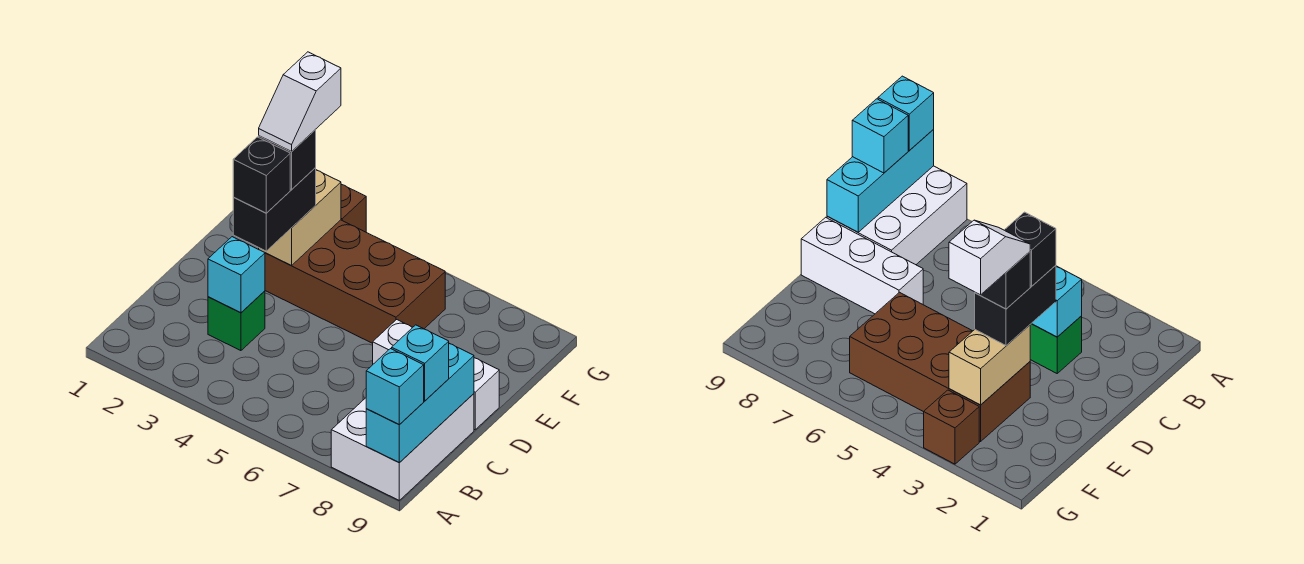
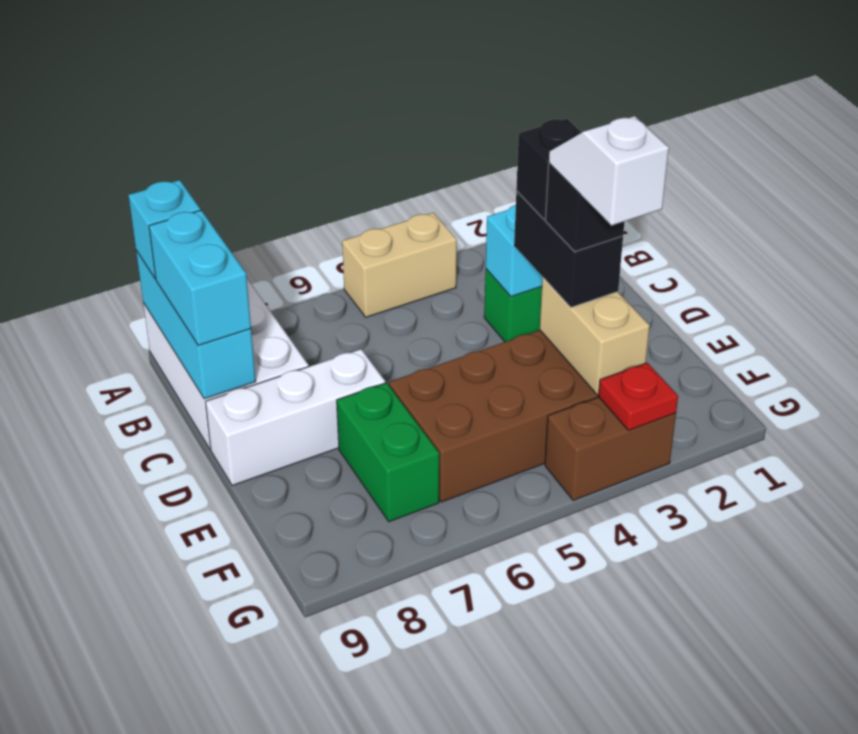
none -> tan brick A4:A5 level 1
cyan brick B9 level 3 -> cyan brick B9:C9 level 3
none -> green brick E7:F7 level 1
brown brick G3 level 1 -> brown brick G3:G4 level 1
none -> red plate G3 level 2

